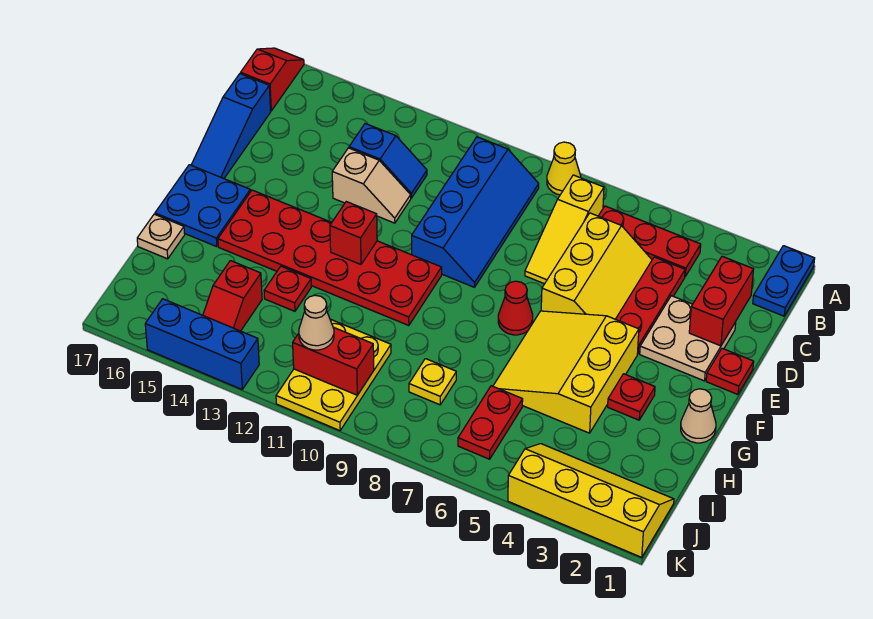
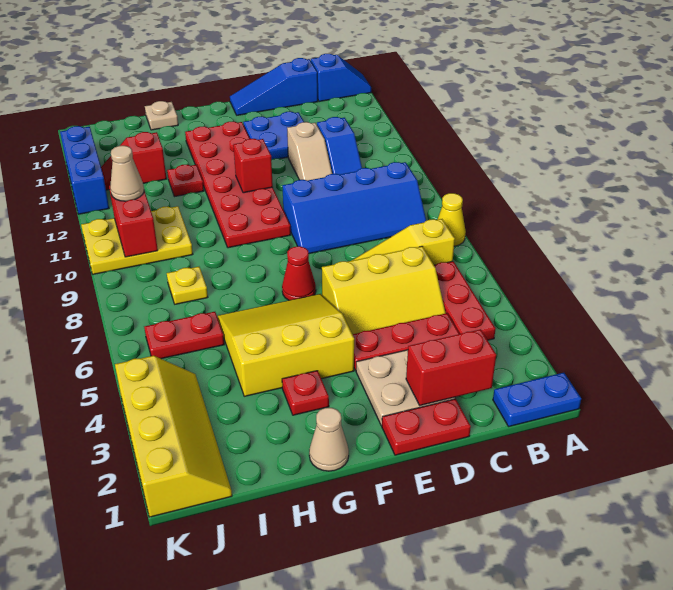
red slope A17:B17 level 1 top B -> blue slope A17:B17 level 1 top B
red plate E1 level 1 -> red plate D1:E1 level 1
blue plate F16:G17 level 1 -> blue plate D14:E15 level 1

